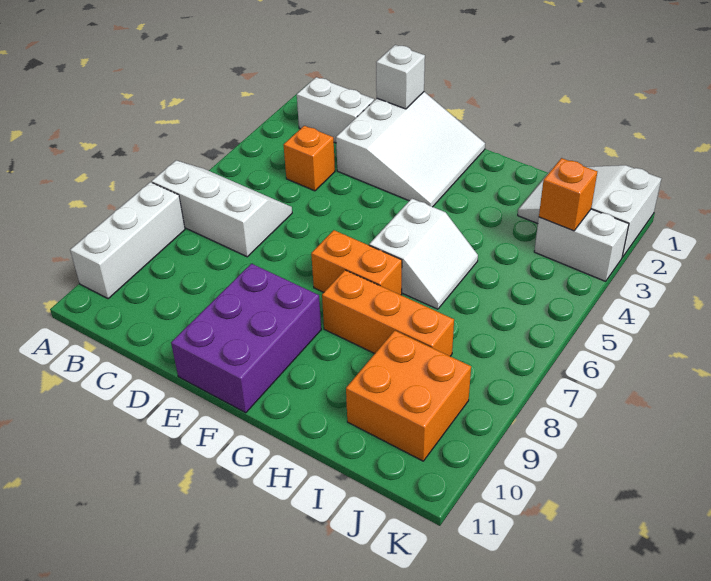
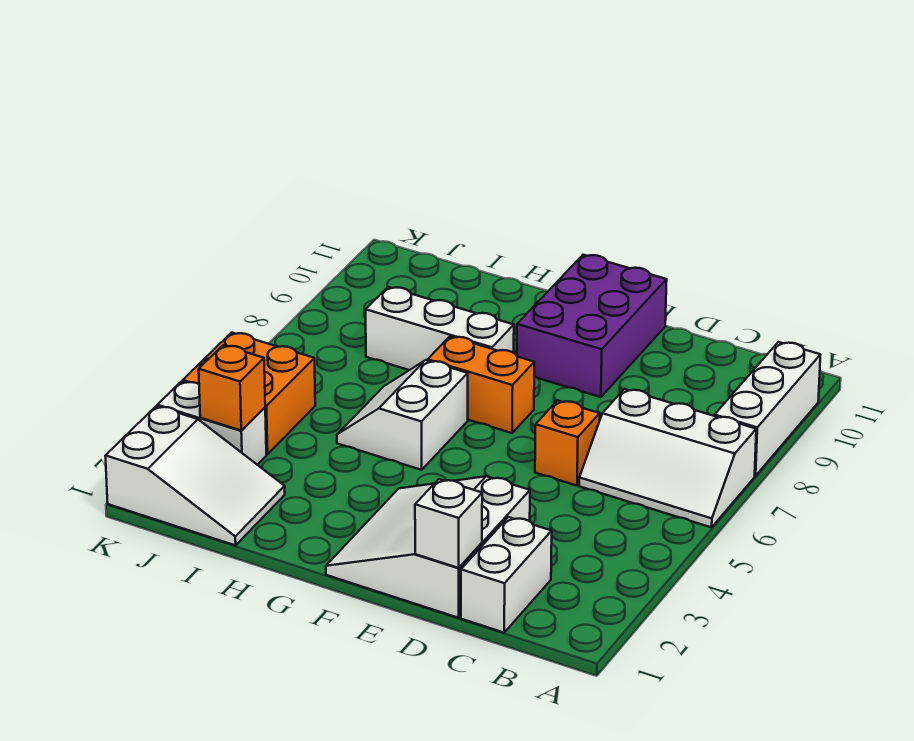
white brick B2:C2 level 1 -> white brick C1:C2 level 1
orange brick C4 level 1 -> orange brick D6 level 1
orange brick G8:I8 level 1 -> white brick G8:I8 level 1
orange brick I9:J10 level 1 -> orange brick J4:K5 level 1

